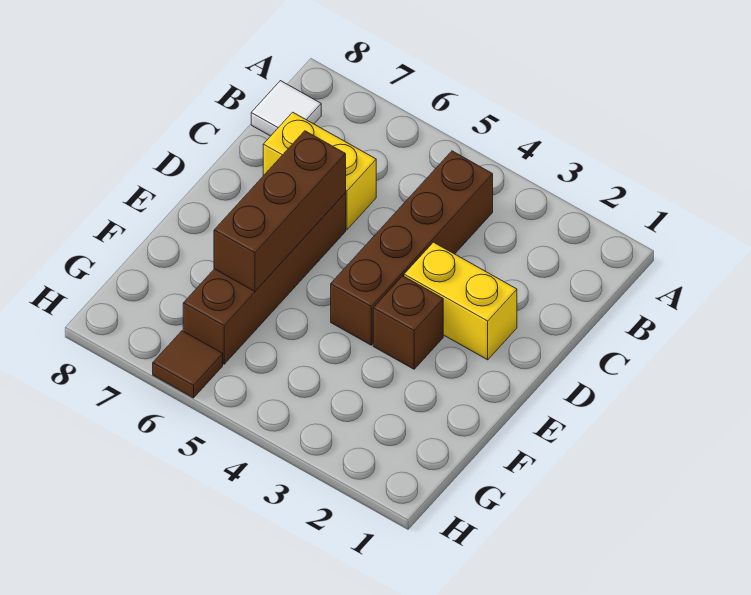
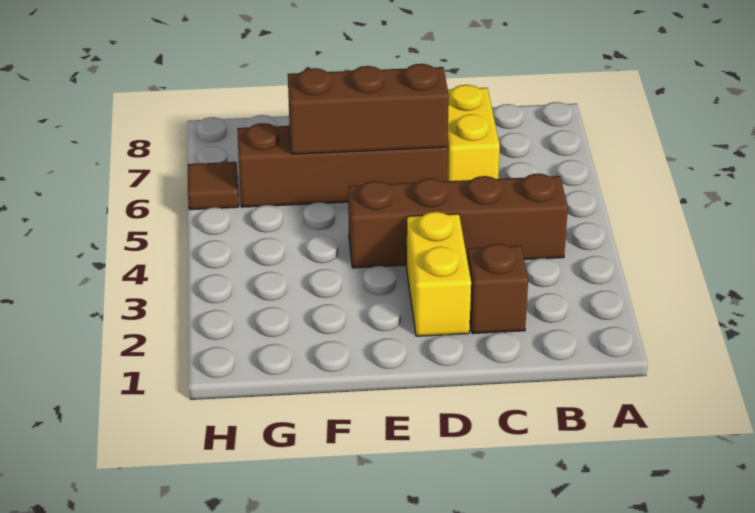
white tile B8 level 1 -> none
brown brick E3 level 1 -> brown brick C2 level 1

